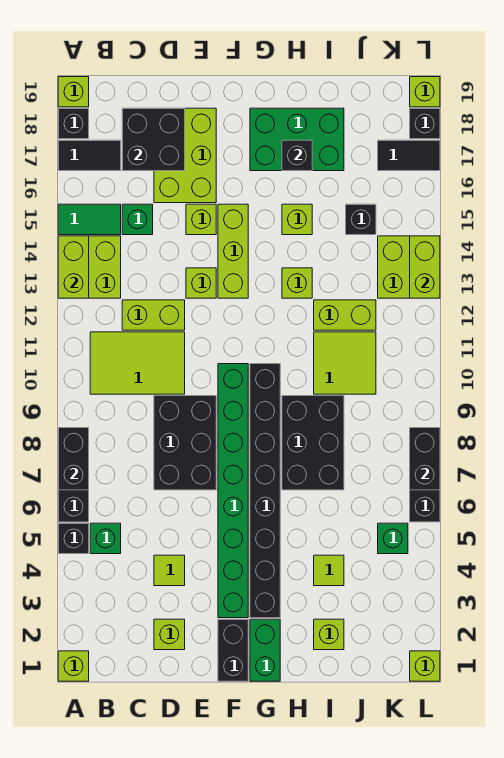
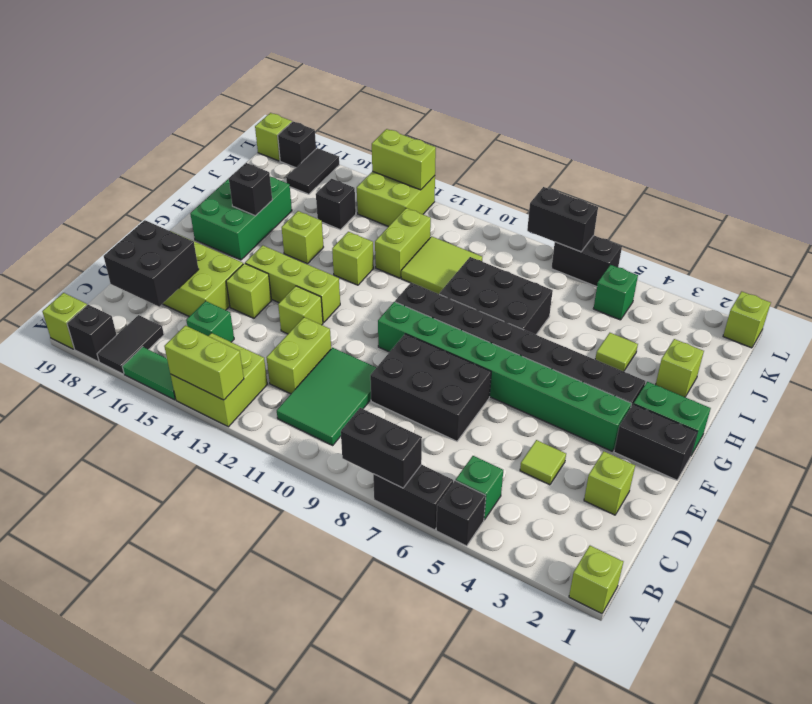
green tile A15:B15 level 1 -> green tile A15:A16 level 1
lime tile B10:D11 level 1 -> green tile B10:D11 level 1

